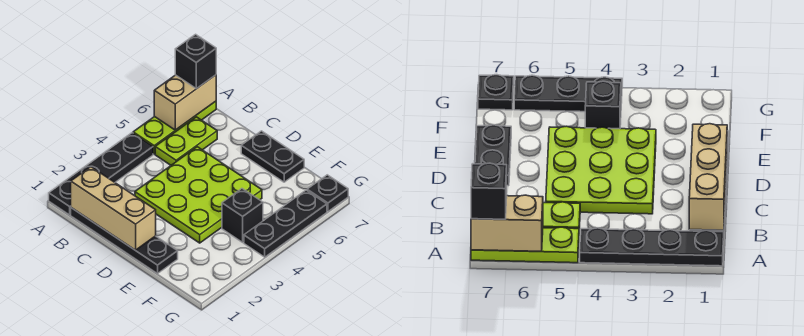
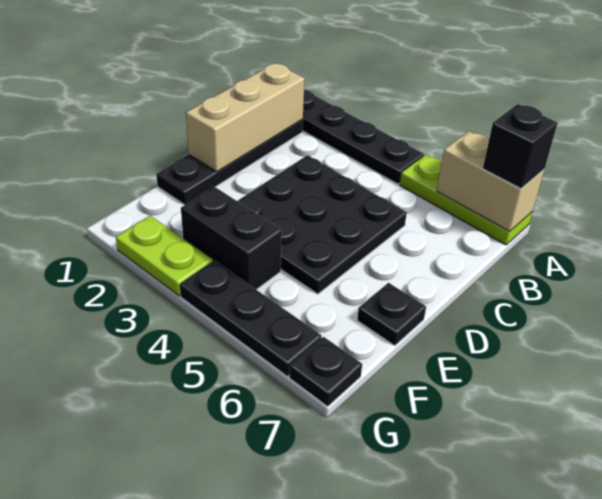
lime plate B5:B6 level 1 -> lime plate G2:G3 level 1
lime plate C3:E5 level 1 -> black plate C3:E5 level 1
black plate D7:E7 level 1 -> black plate E7 level 1
black brick F4 level 1 -> black brick F3:F4 level 1

